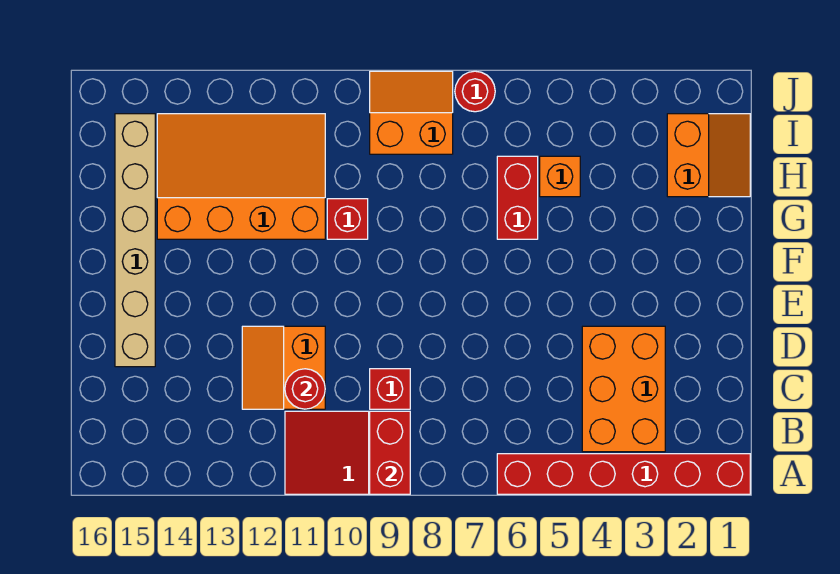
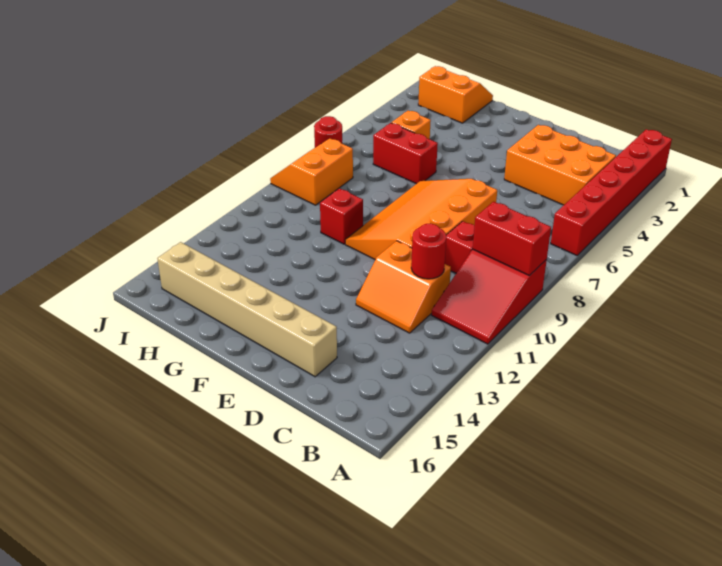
orange slope G11:I14 level 1 top G -> orange slope D7:F10 level 1 top D

